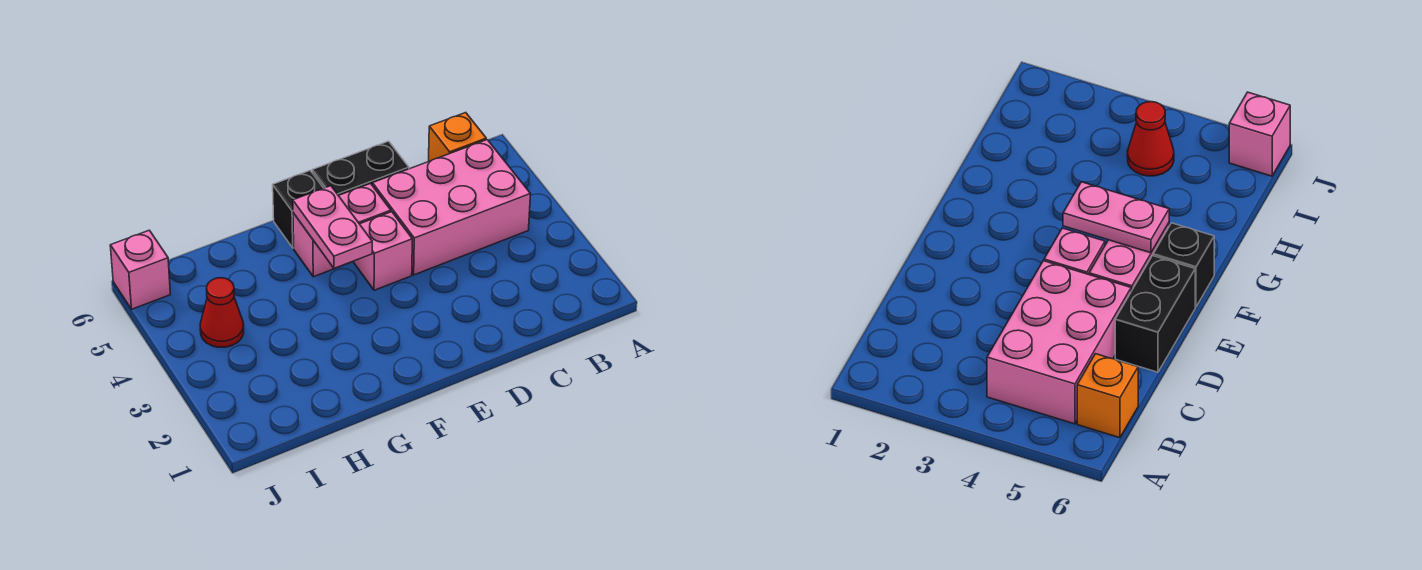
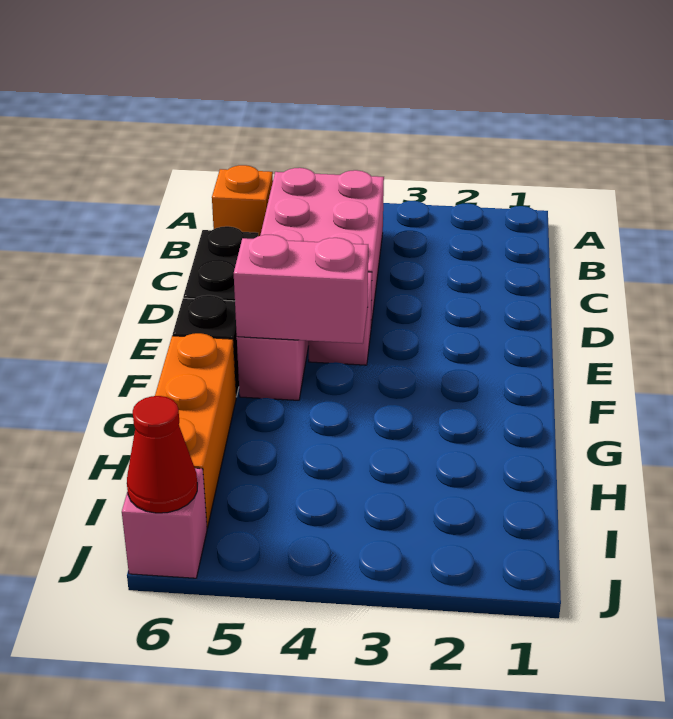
pink plate F4:F5 level 2 -> pink brick F4:F5 level 2
none -> orange brick G6:I6 level 1
red cone I4 level 1 -> red cone J6 level 2

